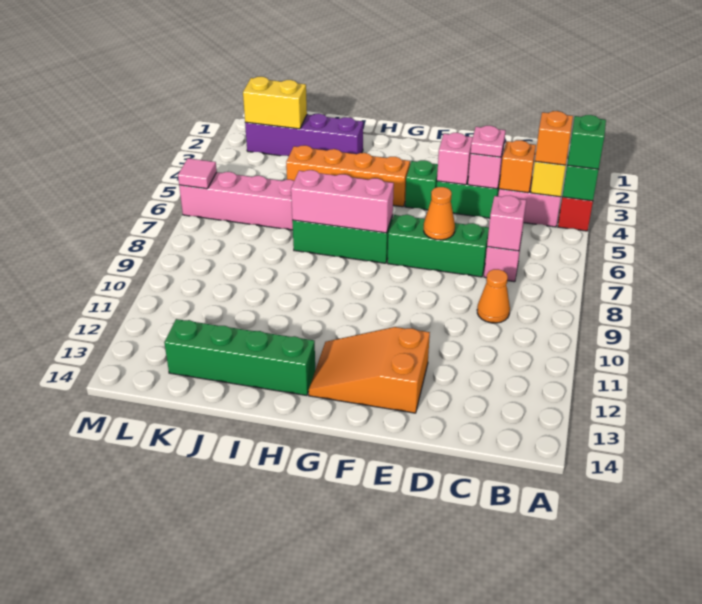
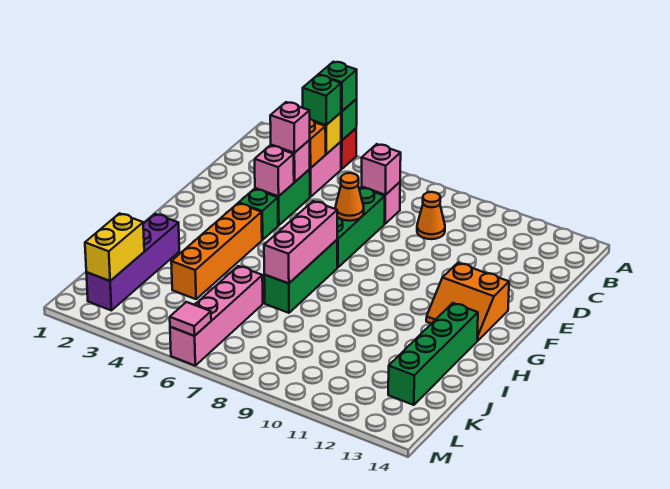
orange brick B4 level 3 -> green brick B4 level 3
pink plate D4 level 3 -> pink brick D4 level 3
orange slope E12:G13 level 1 top E -> orange slope F12:G13 level 1 top F

